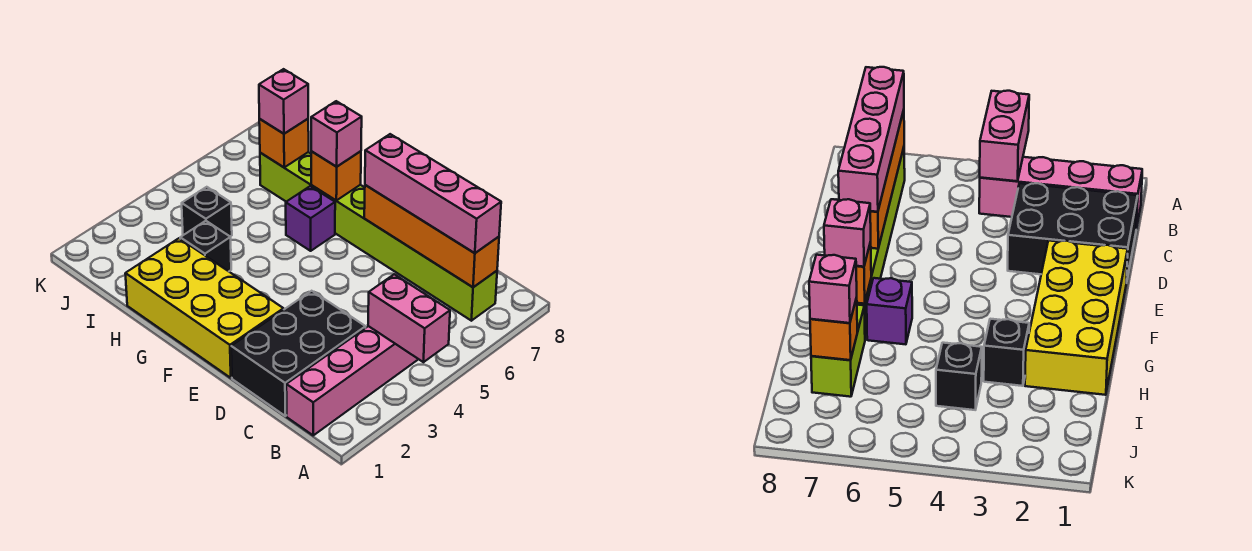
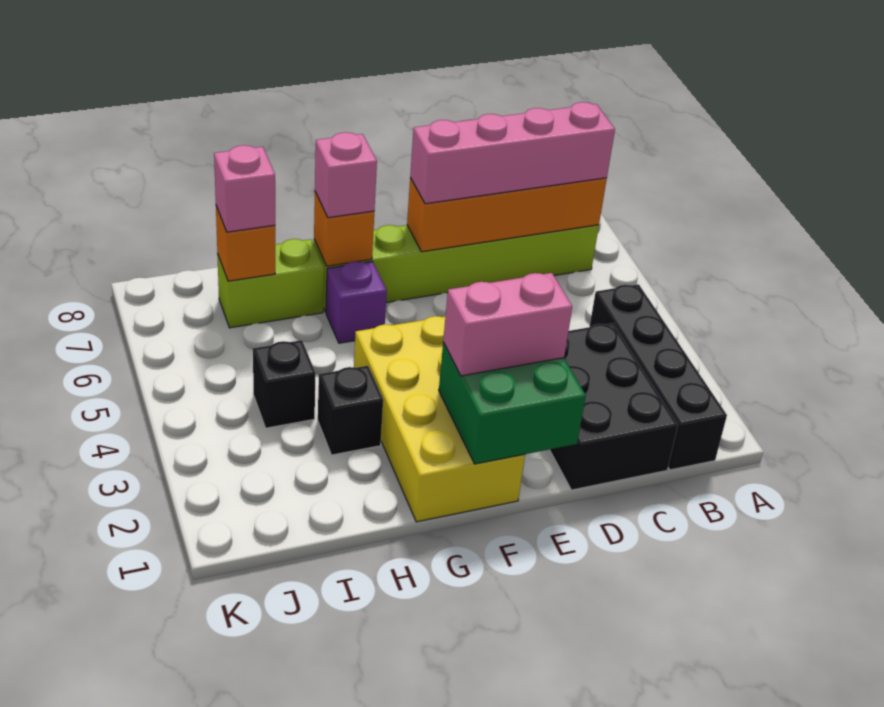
pink brick A4:B4 level 2 -> pink brick E2:F2 level 3
pink brick B1:B4 level 1 -> black brick B1:B4 level 1
yellow brick E1:H2 level 1 -> yellow brick F1:G4 level 1
none -> green brick E1:F2 level 2

